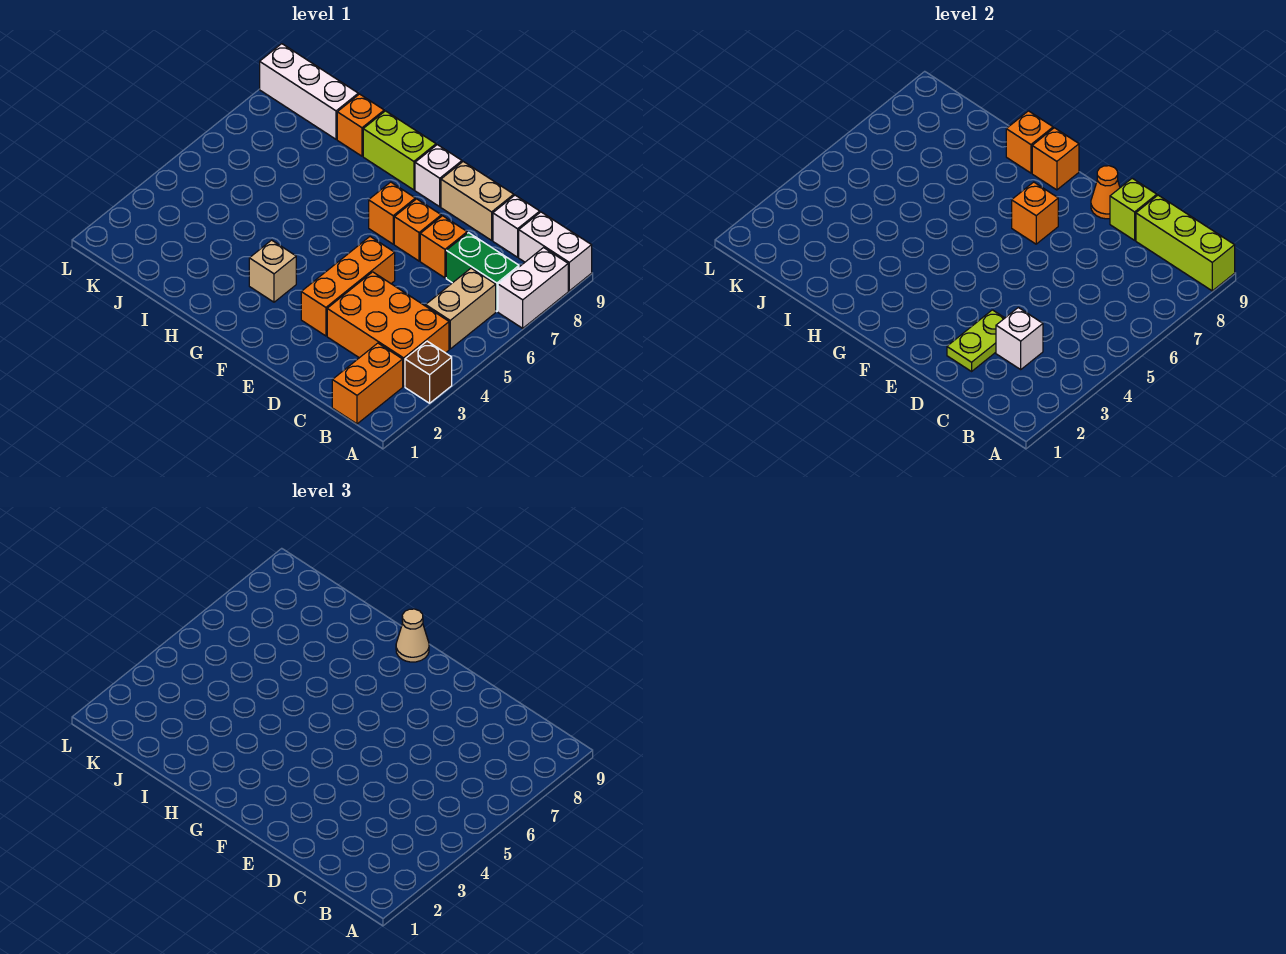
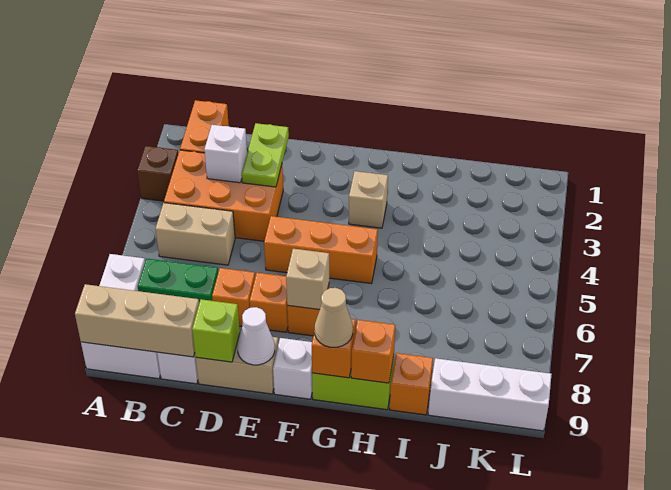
lime brick A9:C9 level 2 -> tan brick A9:C9 level 2
tan brick B5:B6 level 1 -> tan brick B5:C5 level 1
orange brick E3:E5 level 1 -> orange brick E5:G5 level 1
orange cone E9 level 2 -> white cone E9 level 2
orange brick F7 level 2 -> tan brick F7 level 2

